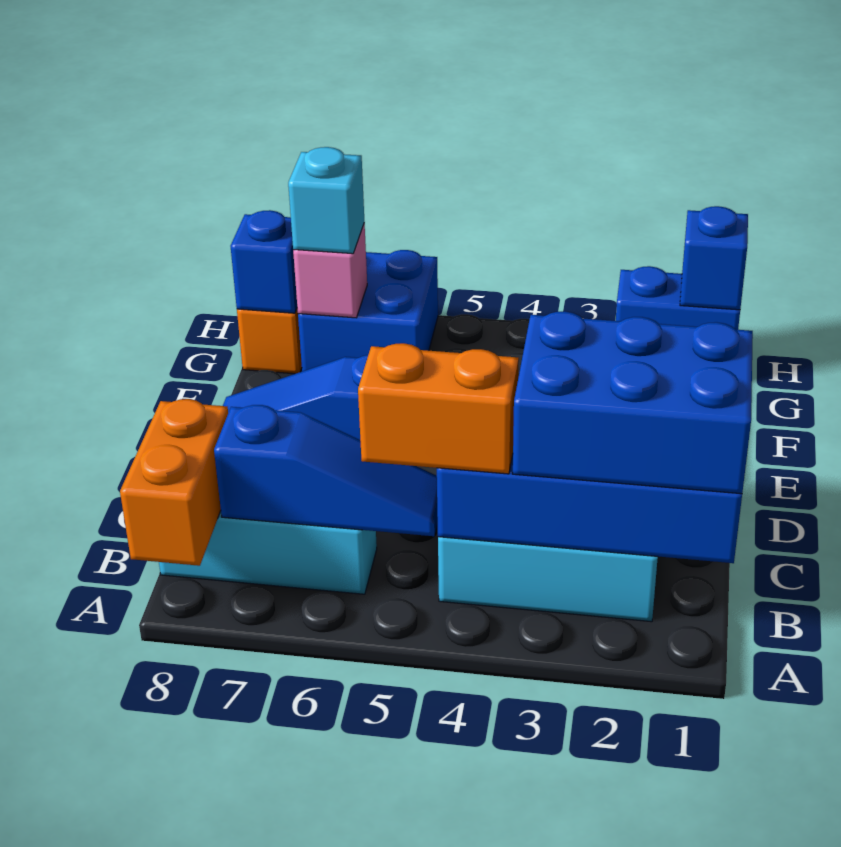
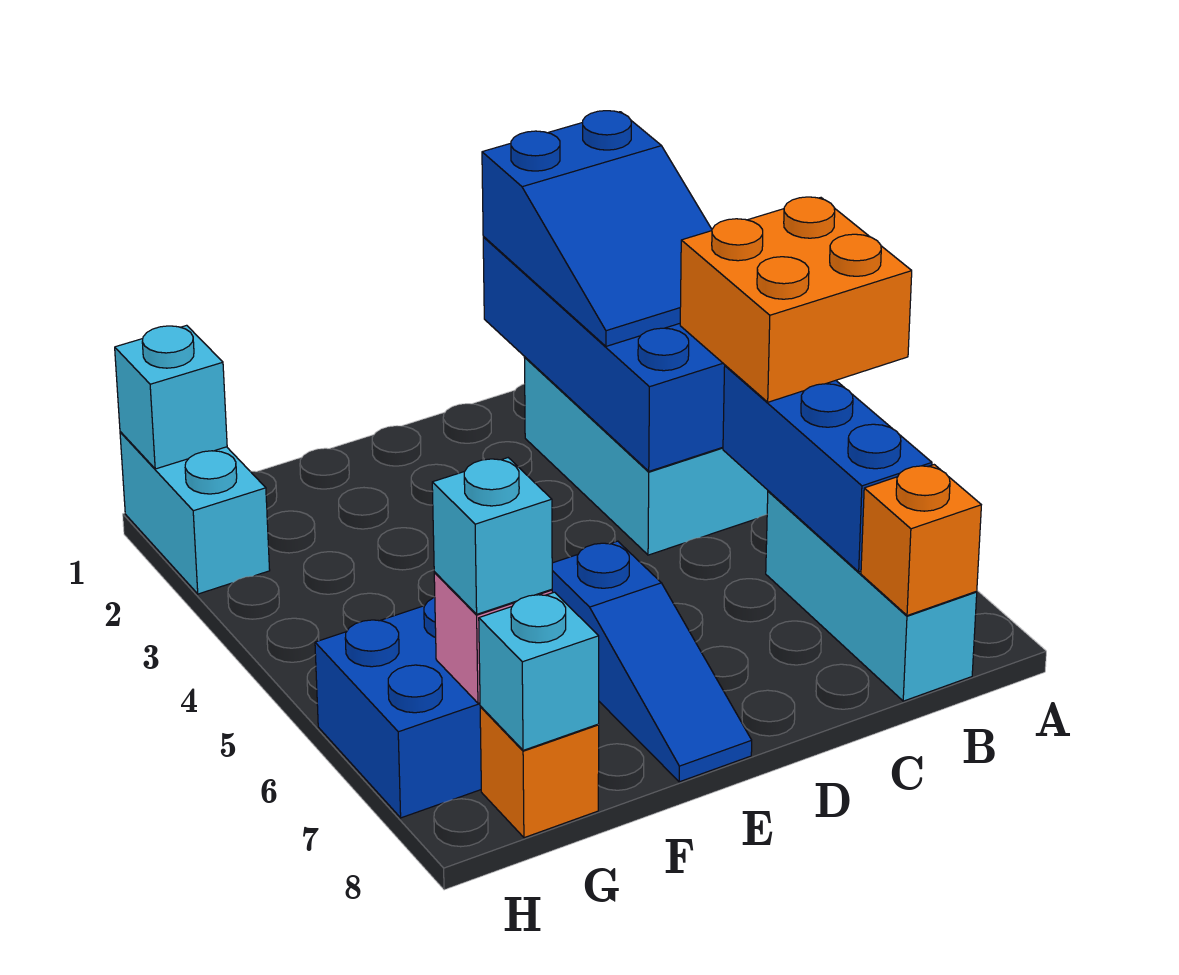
orange brick A8:B8 level 2 -> orange brick B8 level 2
blue brick B1:C3 level 3 -> blue slope B1:C3 level 3 top 1
orange brick B4:B5 level 3 -> orange brick A4:B5 level 3
blue slope B5:B7 level 2 top 7 -> blue brick B5:B7 level 2
blue brick G8 level 2 -> cyan brick G8 level 2
blue brick H1:H2 level 1 -> cyan brick H1:H2 level 1
blue brick H1 level 2 -> cyan brick H1 level 2

